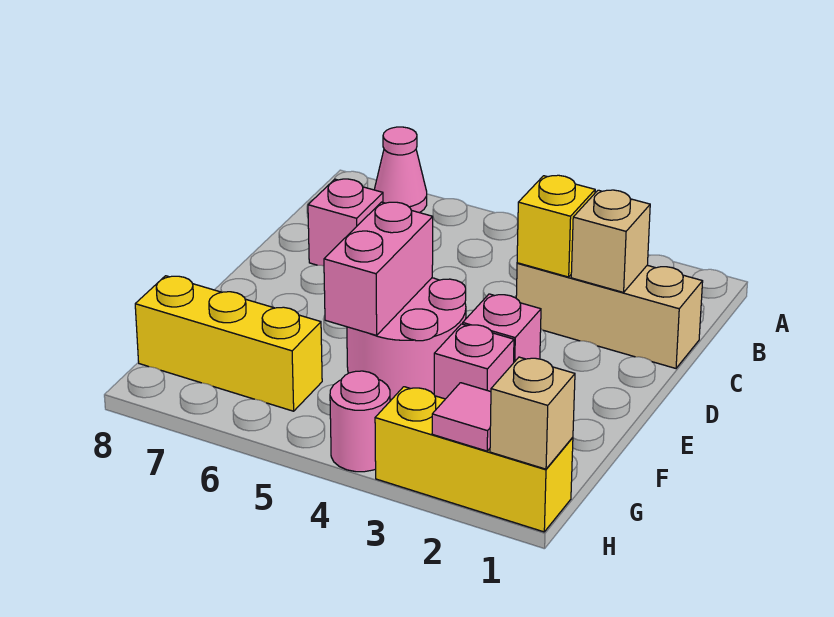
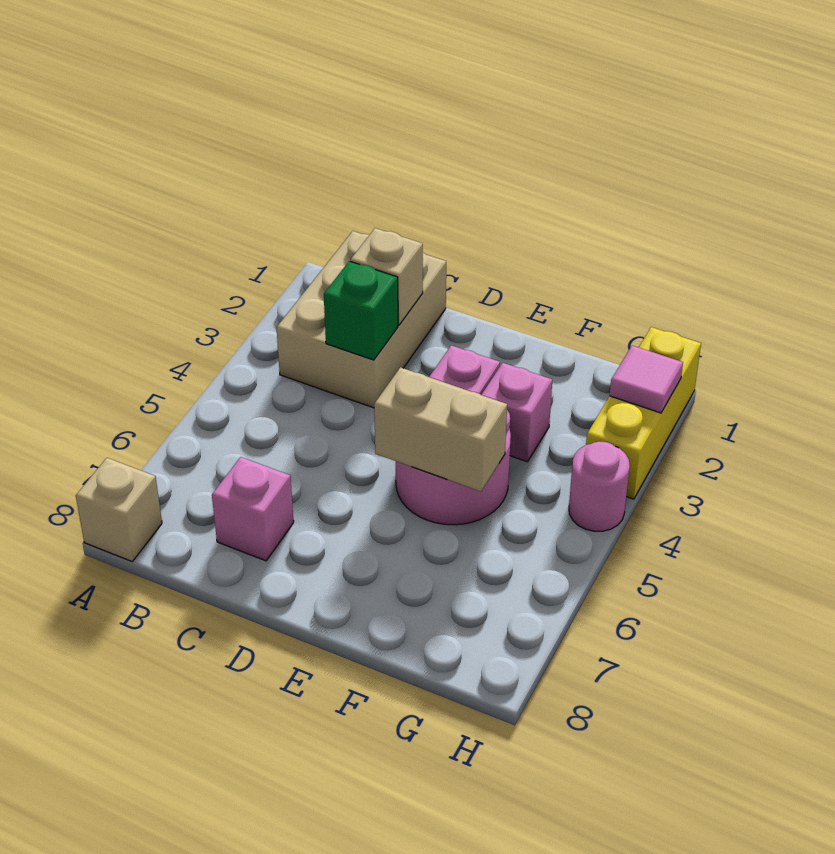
pink cone A7 level 1 -> none
tan brick C1:C3 level 1 -> tan brick B1:C3 level 1
yellow brick C3 level 2 -> green brick C3 level 2
pink brick E5:F5 level 2 -> tan brick E5:F5 level 2
yellow brick G6:G8 level 1 -> none
tan brick H1 level 2 -> tan brick A8 level 1

